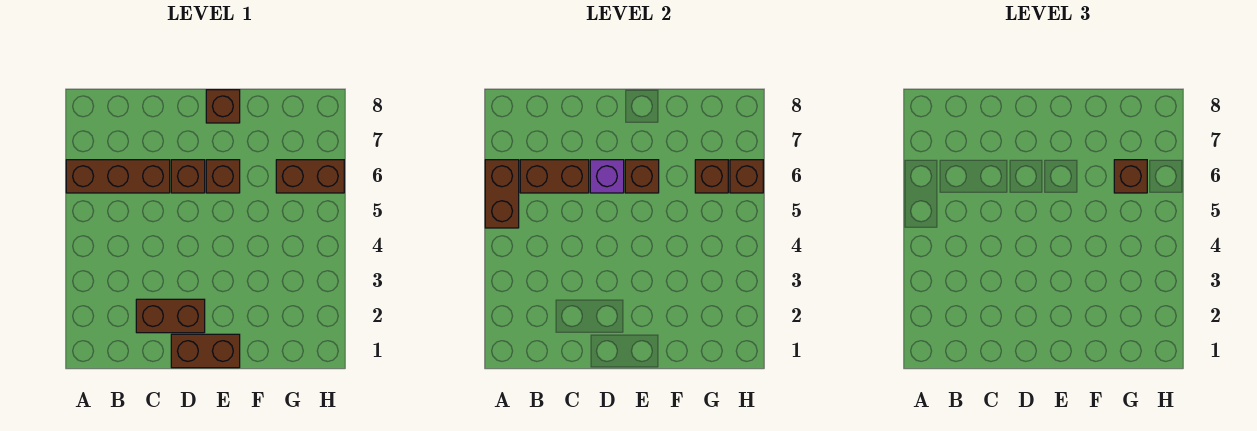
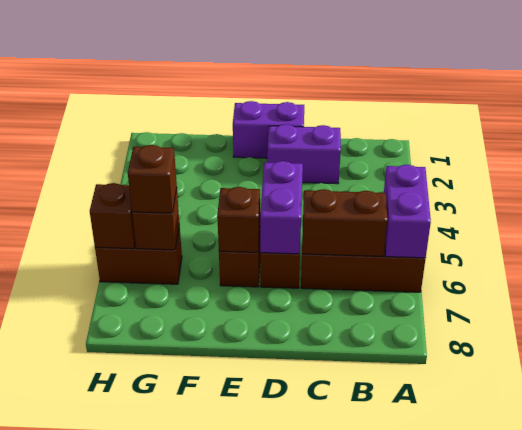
brown brick A5:A6 level 2 -> purple brick A5:A6 level 2
brown brick C2:D2 level 1 -> purple brick C2:D2 level 1
brown brick D1:E1 level 1 -> purple brick D1:E1 level 1
purple brick D6 level 2 -> purple brick D5:D6 level 2
brown brick E8 level 1 -> none

